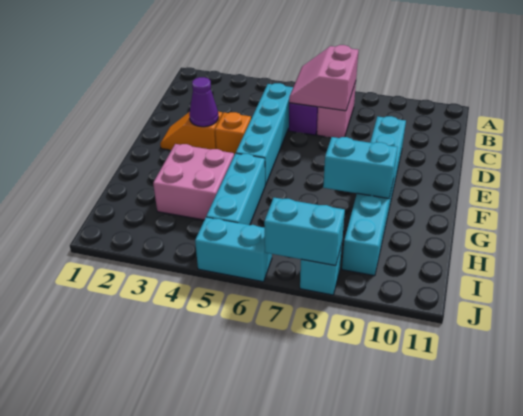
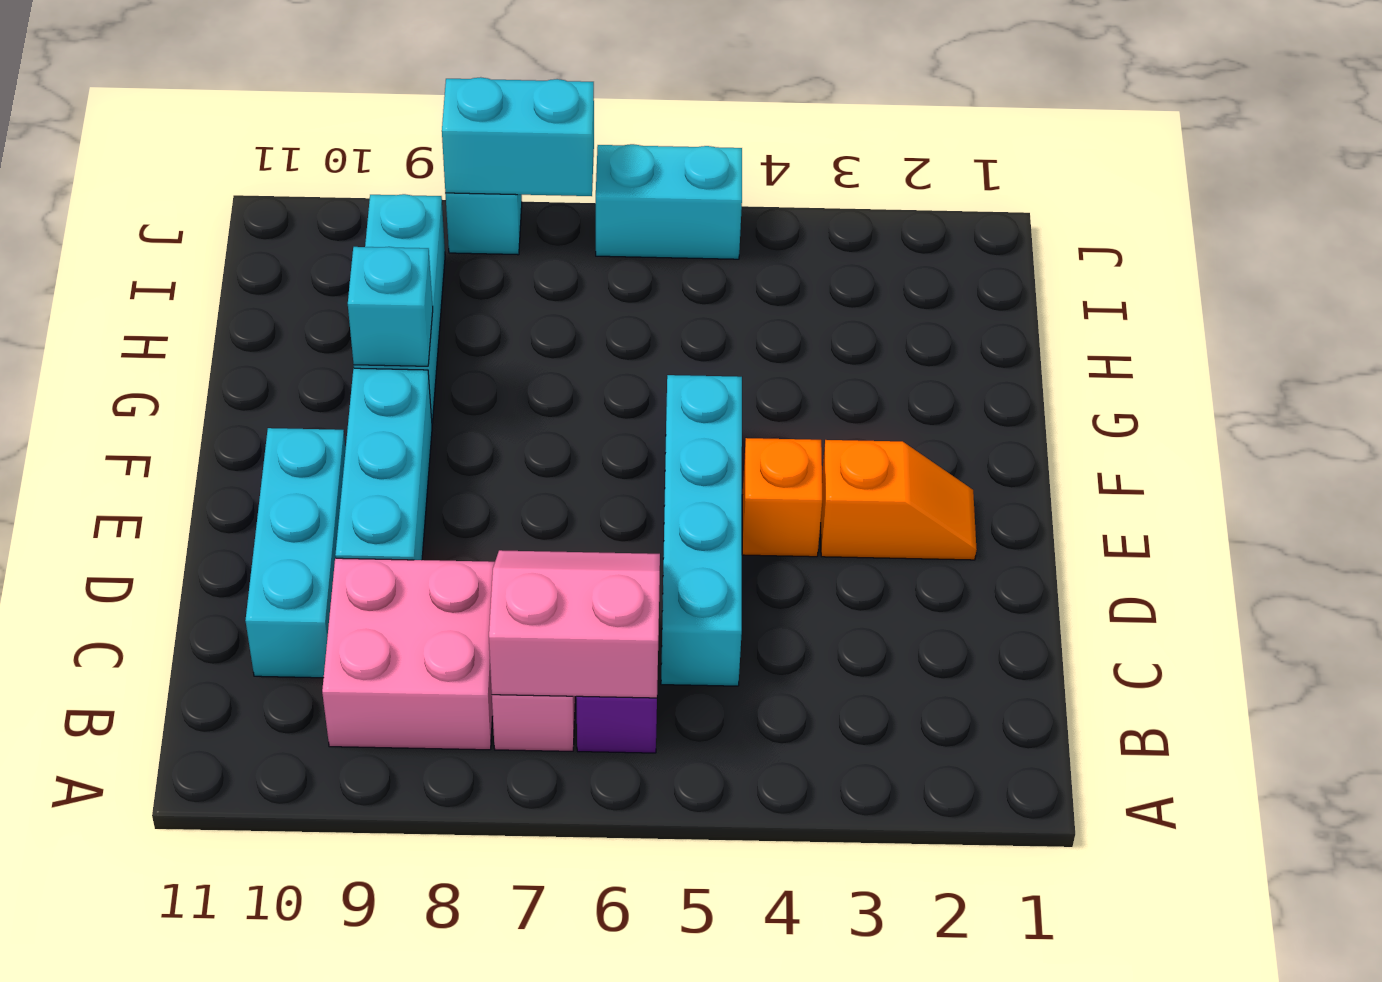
pink slope B6:C7 level 2 top 7 -> pink slope B6:C7 level 2 top B
purple cone E3 level 2 -> none
pink brick G3:H4 level 1 -> pink brick B8:C9 level 1
cyan brick G5:I5 level 1 -> cyan brick C10:E10 level 1
cyan brick G8:G9 level 2 -> cyan brick G9 level 2

